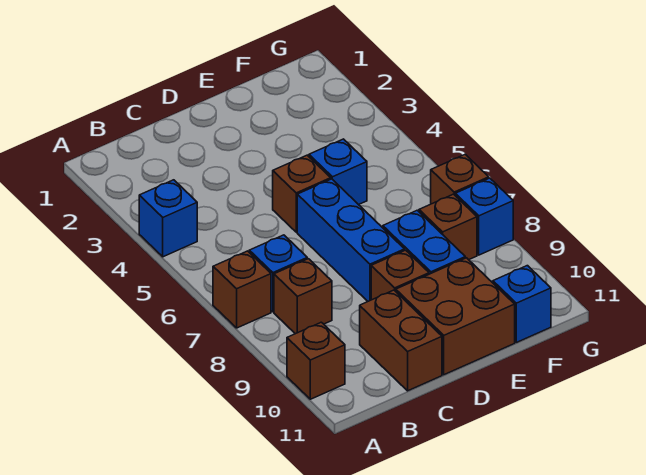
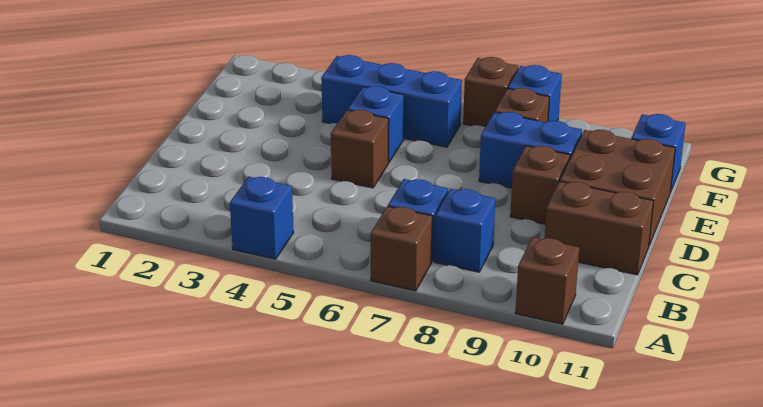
brown brick B8 level 1 -> blue brick B8 level 1
blue brick D6:D8 level 1 -> blue brick F4:F6 level 1

